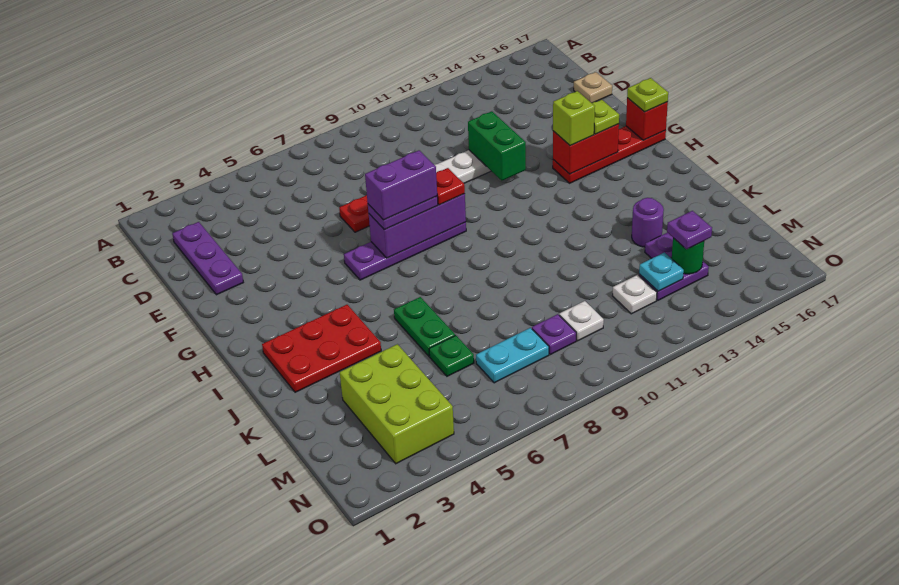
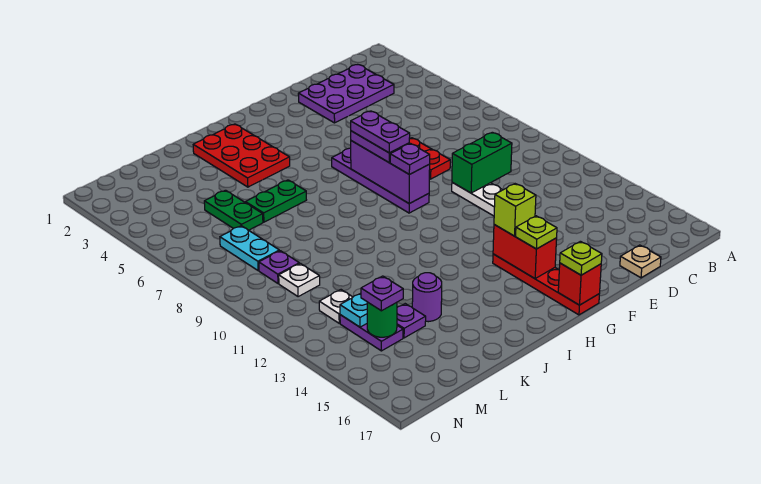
purple plate C2:E2 level 1 -> purple plate C2:E3 level 1
green brick E12:F12 level 2 -> green brick D10:E10 level 2
purple brick G7:G8 level 4 -> purple plate G7:G8 level 4
red plate G9 level 3 -> purple plate G9 level 3
lime brick L3:N4 level 1 -> none
green plate L6 level 1 -> green plate L5:L6 level 1

